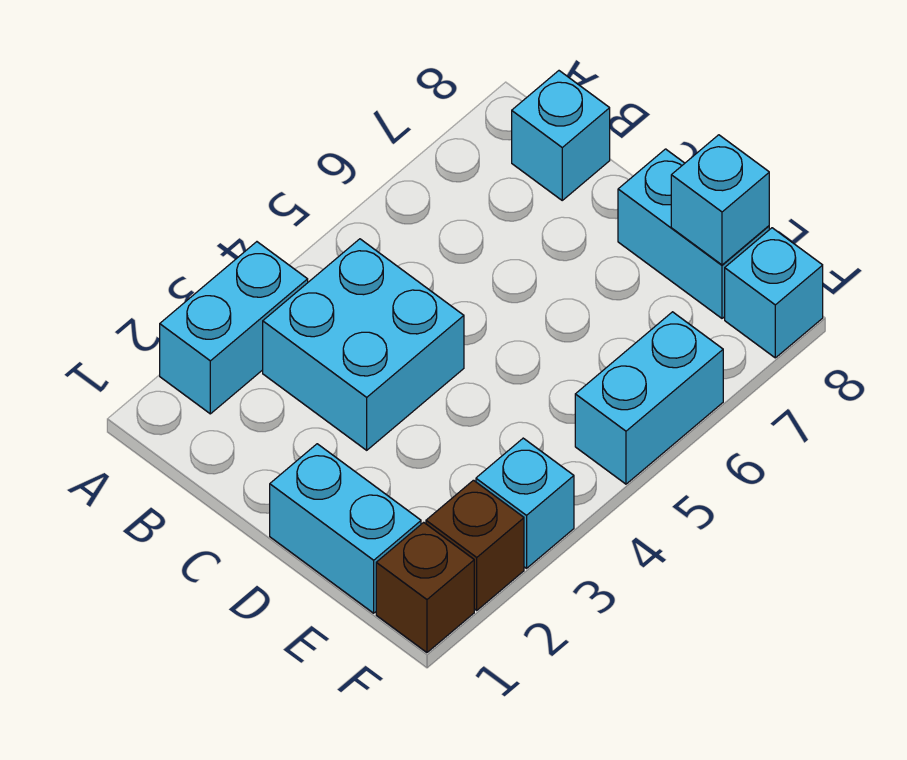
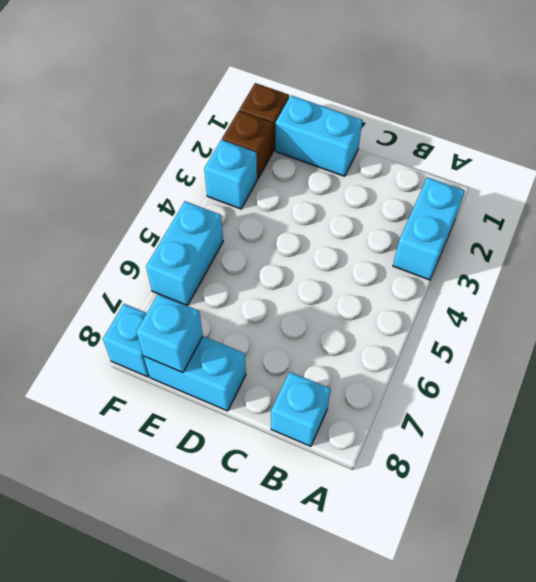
cyan brick B3:C4 level 1 -> none

